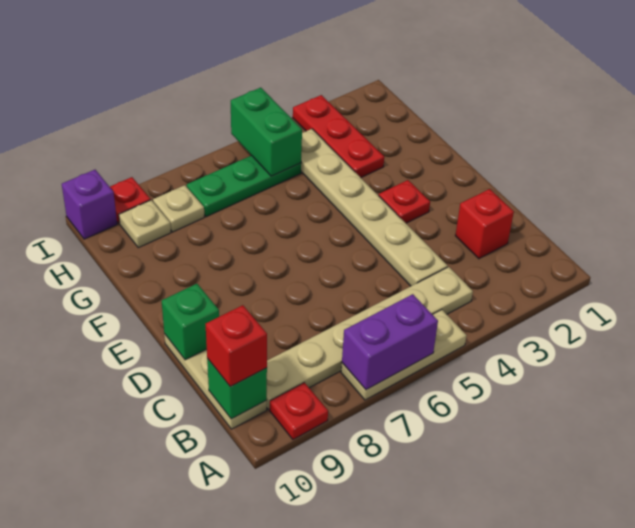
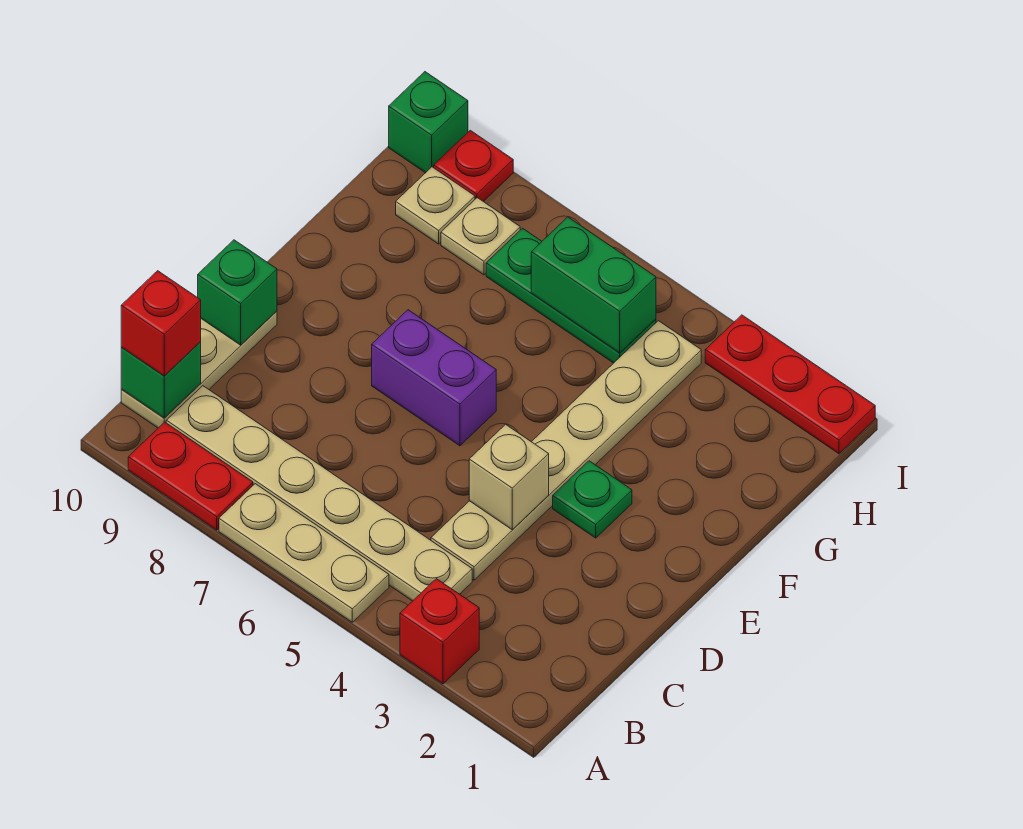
purple brick A6:A7 level 2 -> purple brick E6:E7 level 1
red plate A9 level 1 -> red plate A8:A9 level 1
red brick C2 level 1 -> red brick A3 level 1
none -> tan brick D4 level 2
red plate E3 level 1 -> green plate E3 level 1
red plate G3:I3 level 1 -> red plate I1:I3 level 1
green brick H5:I5 level 2 -> green brick H5:H6 level 2
purple brick I10 level 1 -> green brick I10 level 1

